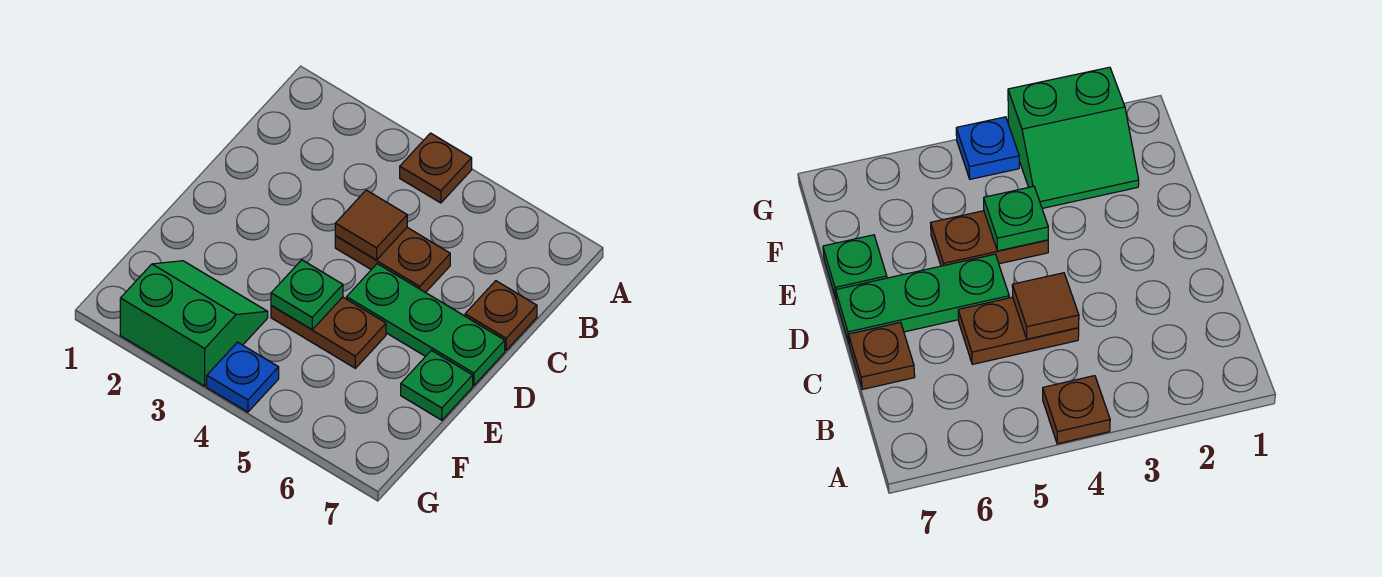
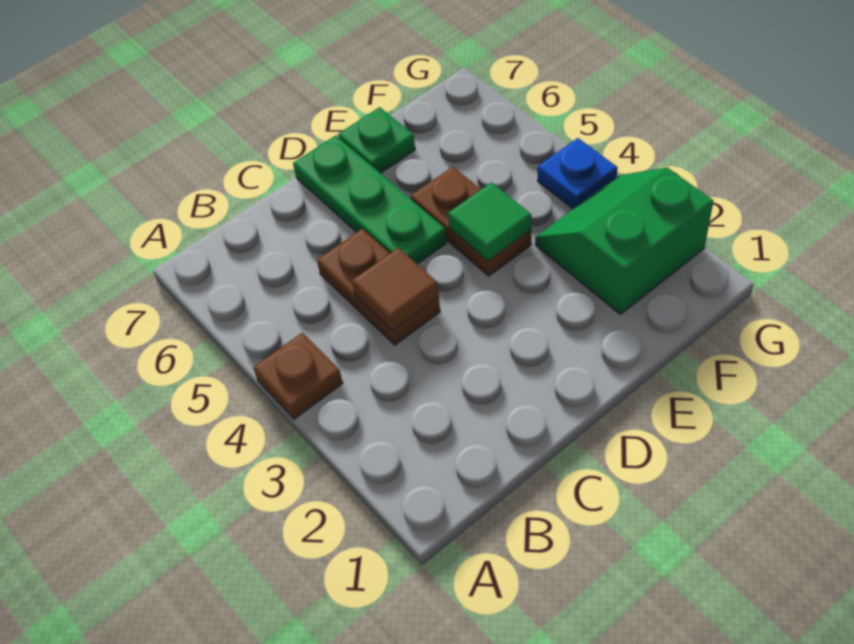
brown plate C7 level 1 -> none
green plate E4 level 2 -> green tile E4 level 2
green slope F2:G3 level 1 top G -> green slope F2:G3 level 1 top 2

